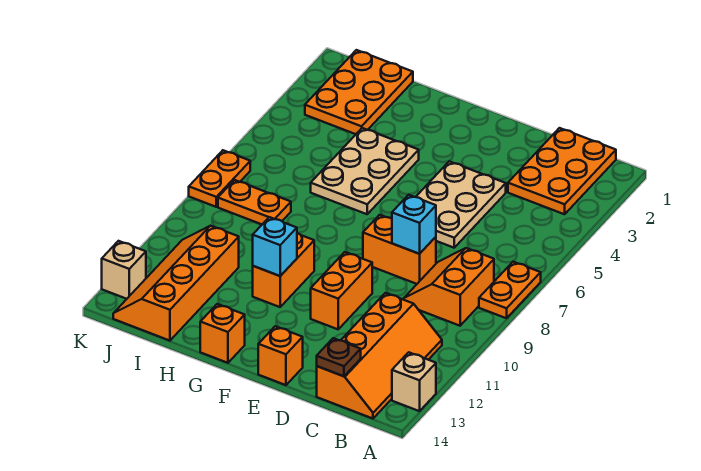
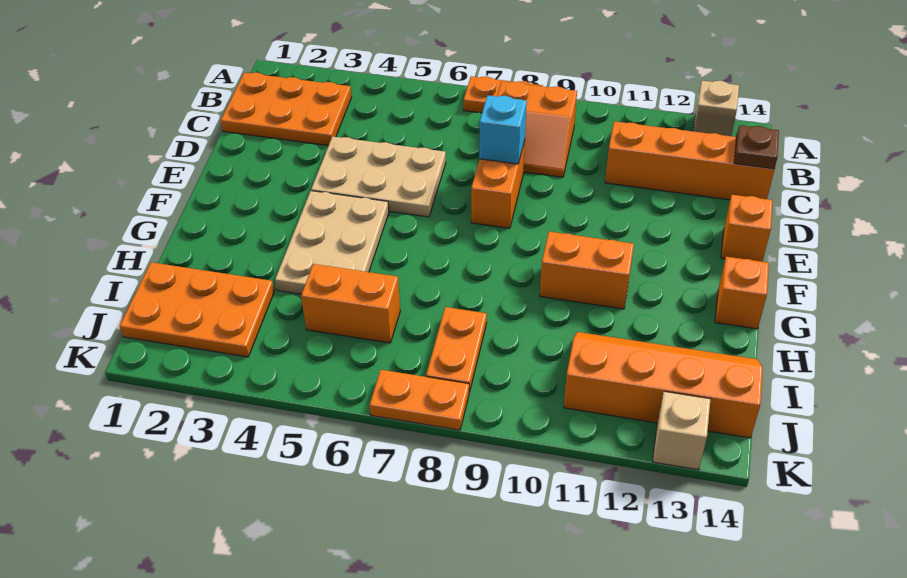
orange brick E10:E11 level 1 -> orange brick I5:I6 level 1
tan plate G4:H6 level 1 -> tan plate F4:H5 level 1
cyan brick G11 level 2 -> none
orange slope I11:J14 level 1 top I -> orange slope I11:J14 level 1 top J

